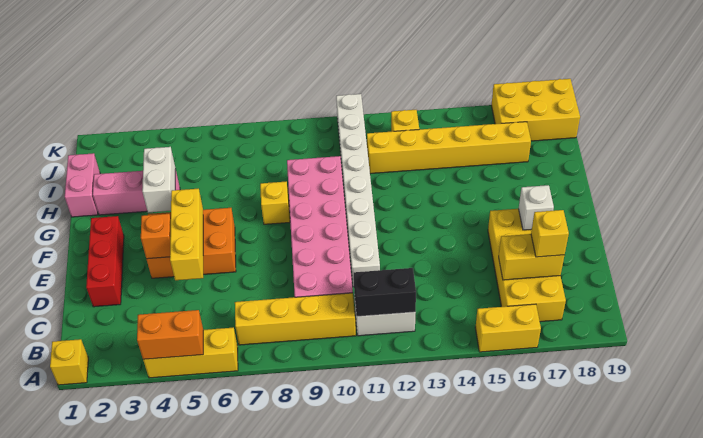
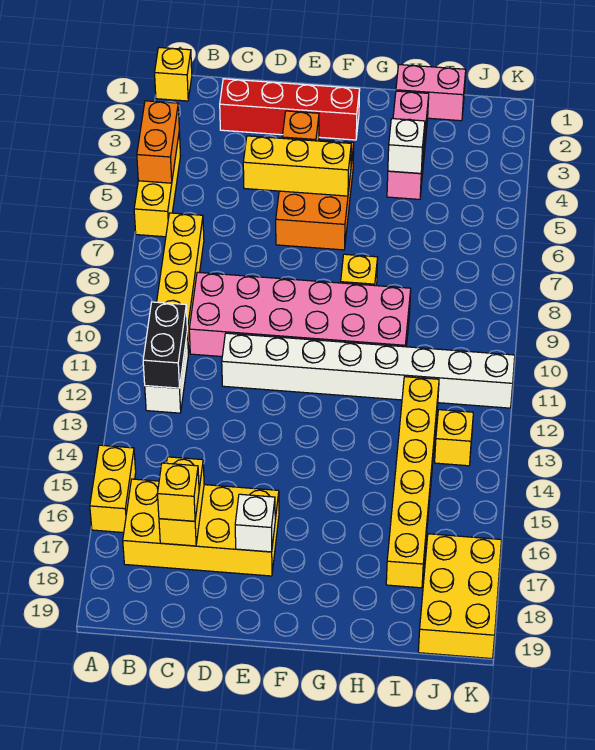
red brick D2:F2 level 1 -> red brick C2:F2 level 1
white brick G4:H4 level 2 -> white brick H4 level 2

